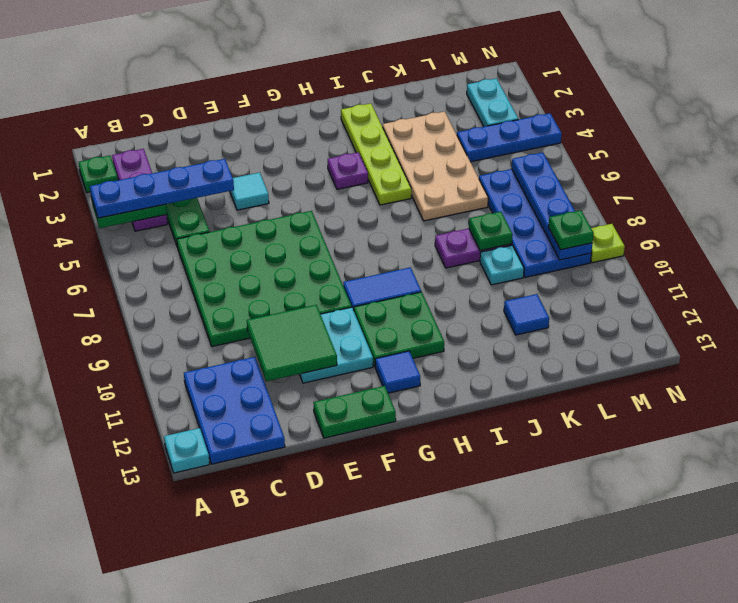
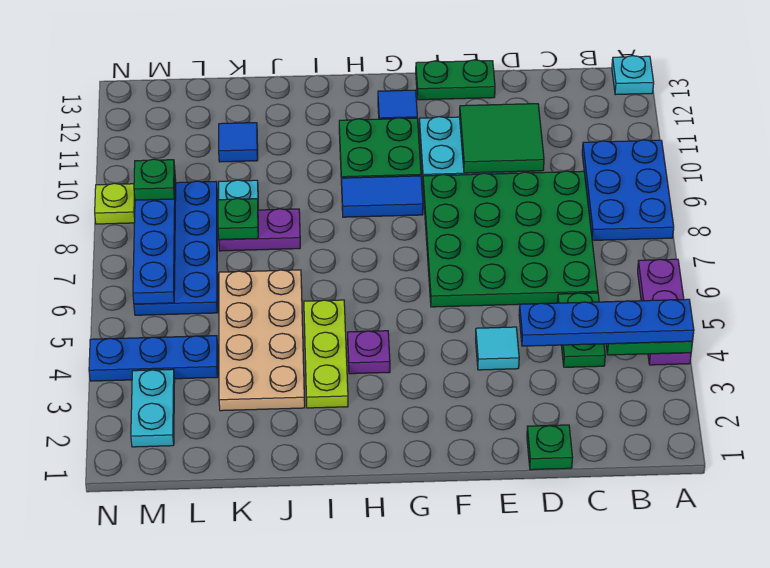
green plate A2 level 1 -> green plate D1 level 1
purple plate B2:B4 level 1 -> purple plate A4:A6 level 1
blue plate B11:C13 level 1 -> blue plate A8:B10 level 1
lime plate I2:I5 level 1 -> lime plate I3:I5 level 1

